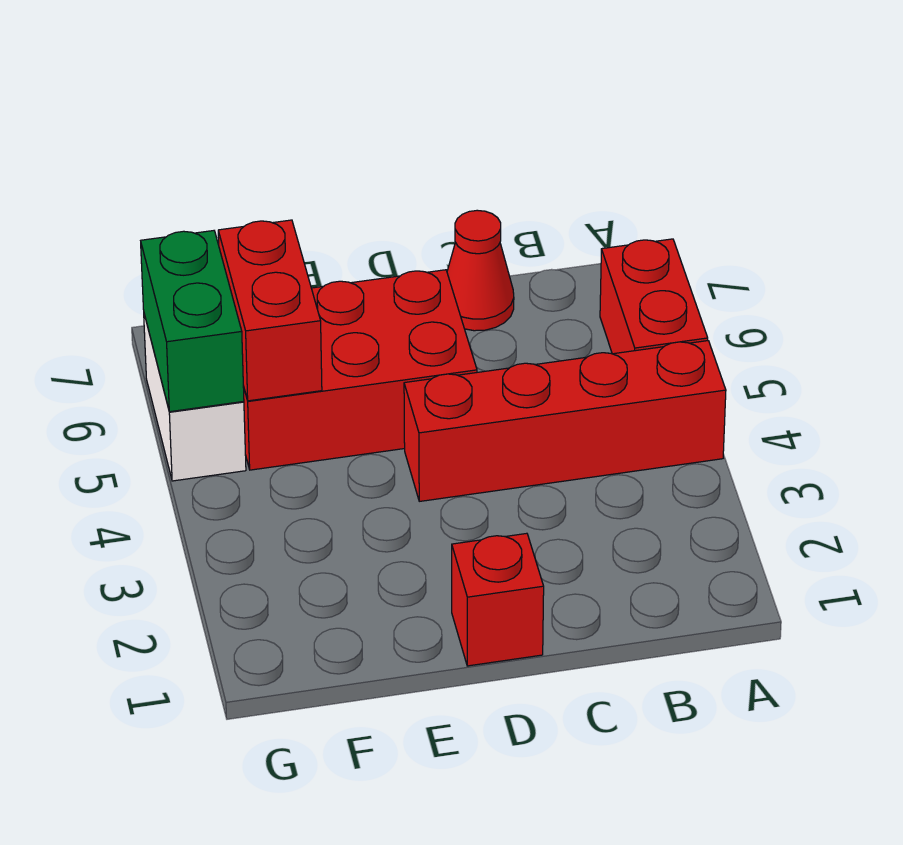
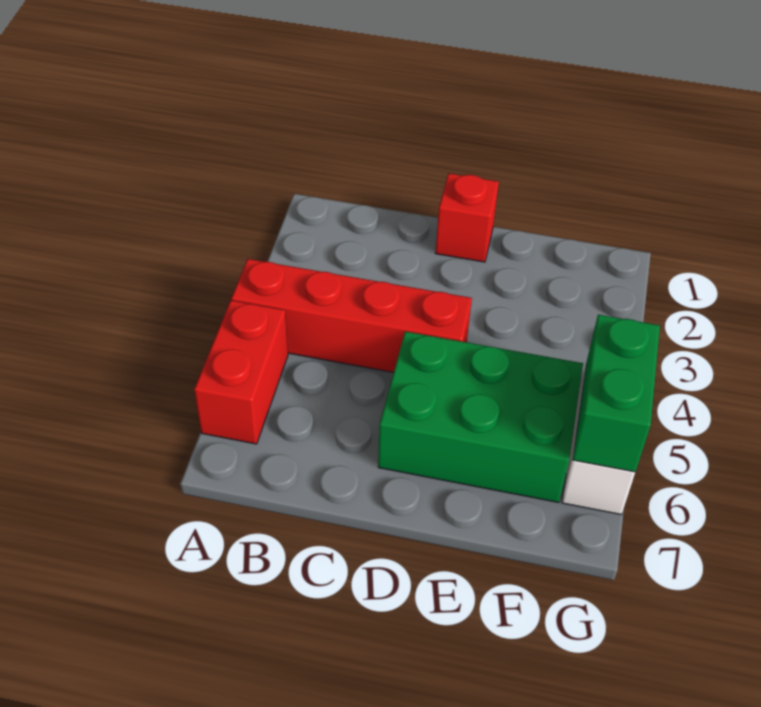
red cone C7 level 1 -> none
red brick D5:F6 level 1 -> green brick D5:F6 level 1
red brick F5:F6 level 2 -> none

